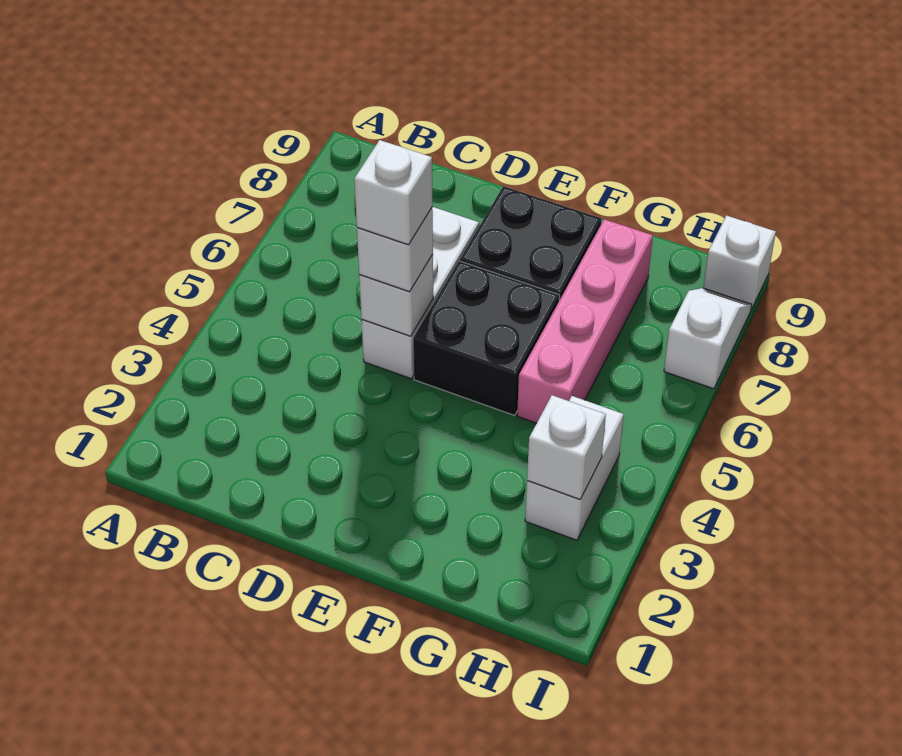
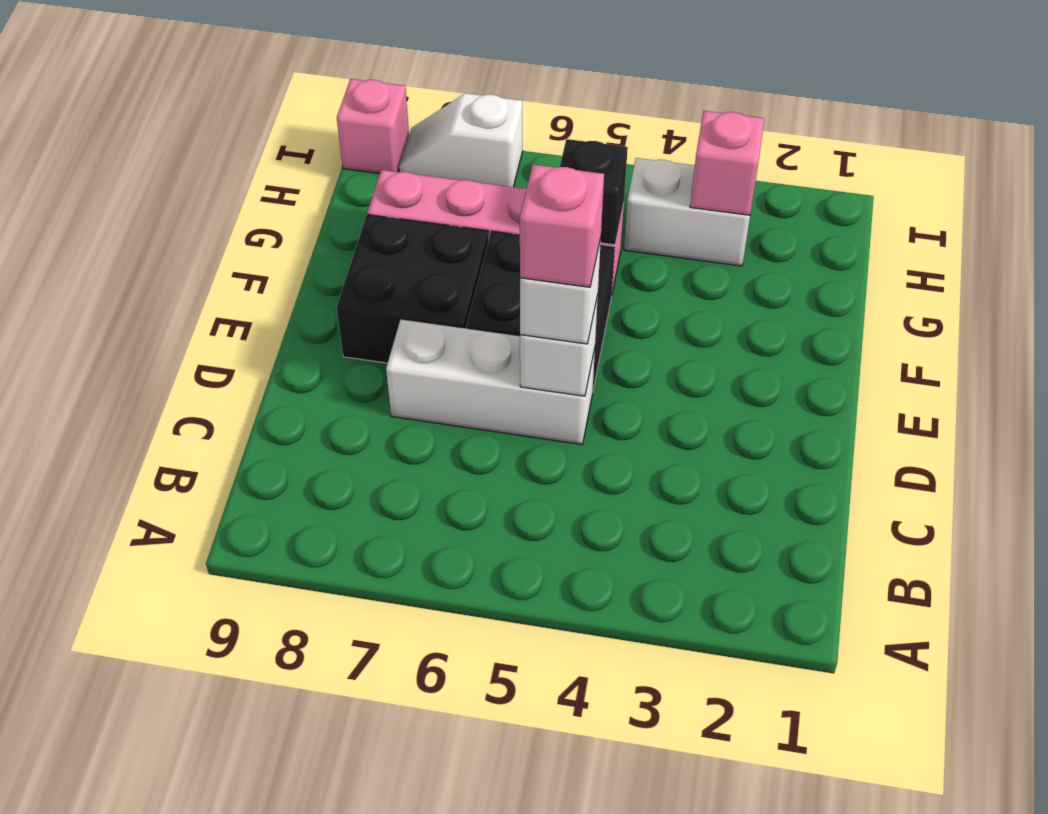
white brick D5 level 4 -> pink brick D5 level 4
none -> black brick G5 level 2
white brick H3 level 2 -> pink brick H3 level 2
white brick I9 level 1 -> pink brick I9 level 1

